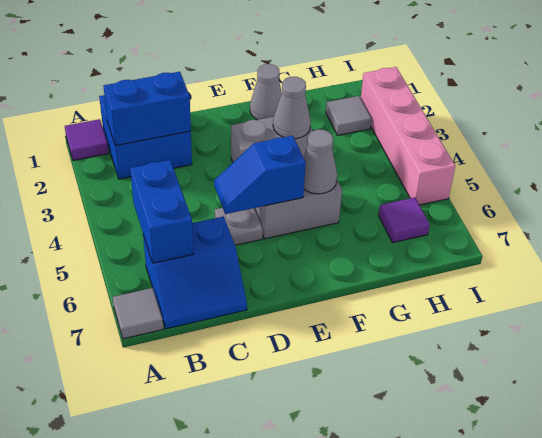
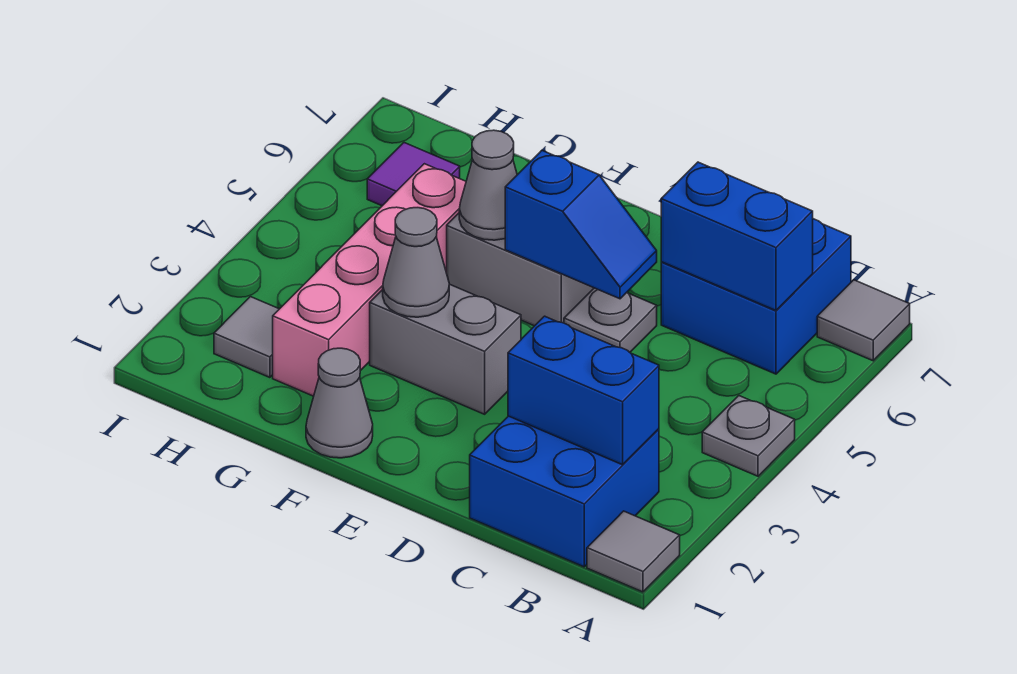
purple tile A1 level 1 -> grey tile A1 level 1
none -> grey plate A4 level 1
blue brick B5:B6 level 2 -> blue brick B6:C6 level 2
blue slope B6:C7 level 1 top 6 -> blue brick B6:C7 level 1
pink brick I2:I5 level 1 -> pink brick G2:G5 level 1

